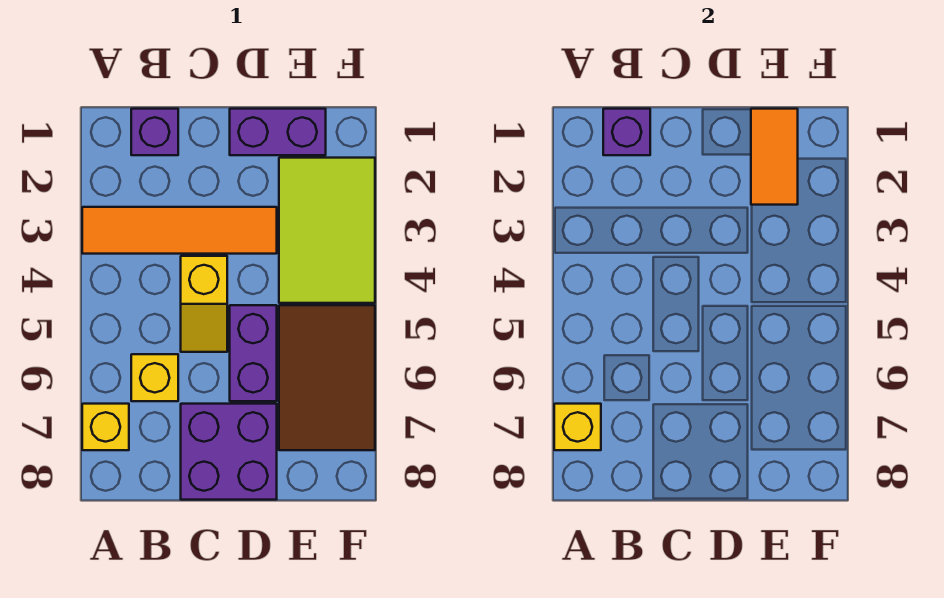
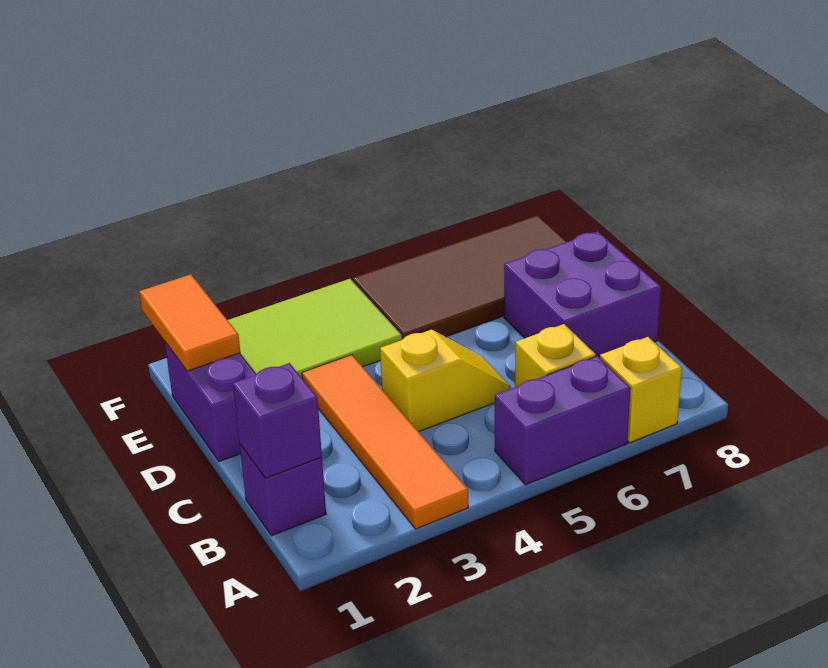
yellow brick A7 level 2 -> none
purple brick D5:D6 level 1 -> purple brick A5:A6 level 1
orange tile E1:E2 level 2 -> orange tile E1:F1 level 2
brown tile E5:F7 level 1 -> brown tile E5:F8 level 1

